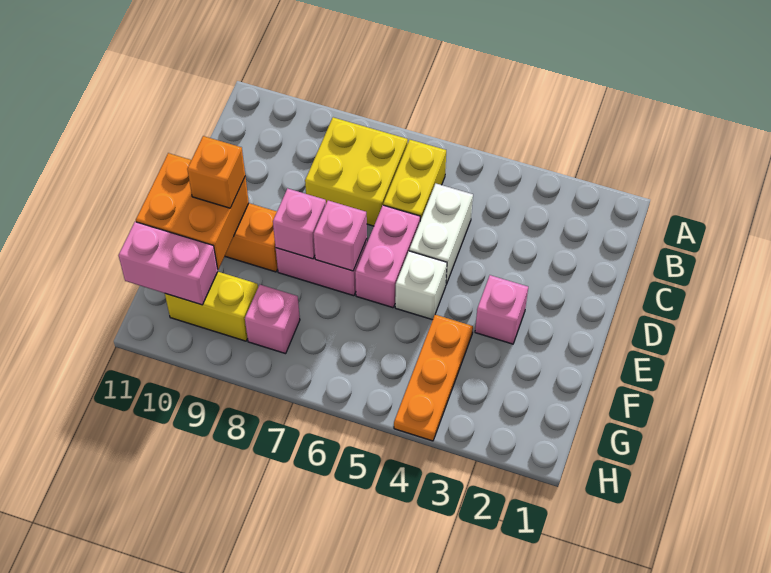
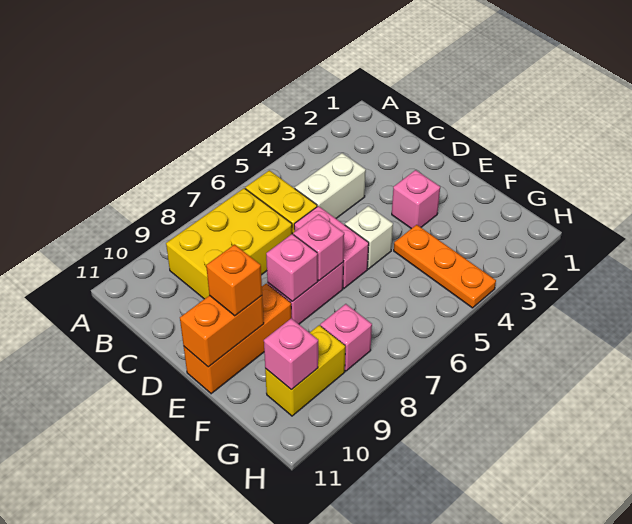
yellow brick B7:C8 level 1 -> yellow brick B7:C9 level 1
white brick C5:D5 level 1 -> white brick C4:C5 level 1
orange brick E10:F11 level 2 -> orange brick E10:E11 level 2
pink brick G10:G11 level 2 -> pink brick G10 level 2

